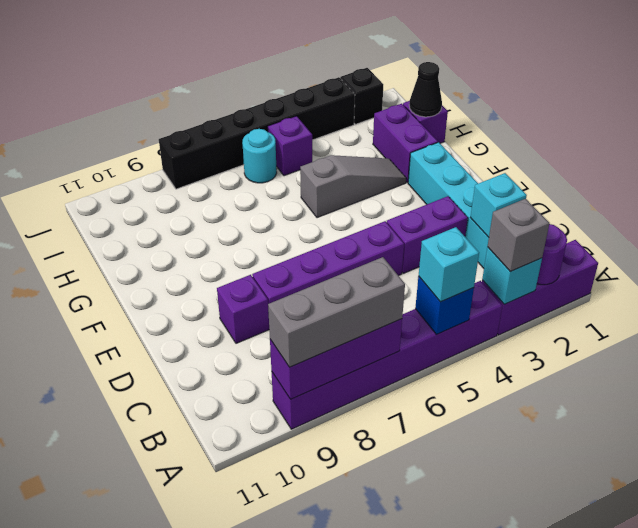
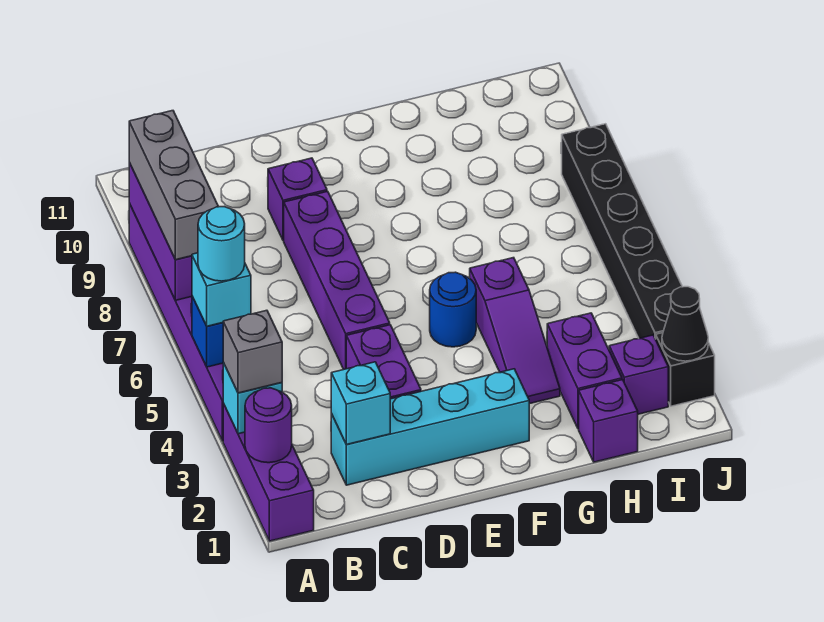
none -> blue round brick F5 level 1
purple brick G2:H2 level 1 -> purple brick H2:H3 level 1
grey slope G3:G5 level 1 top 5 -> purple slope G3:G5 level 1 top 5
black cone H1 level 2 -> black cone J2 level 2
purple brick I5 level 1 -> purple brick I2 level 1
cyan round brick I6 level 1 -> cyan round brick A5 level 4

